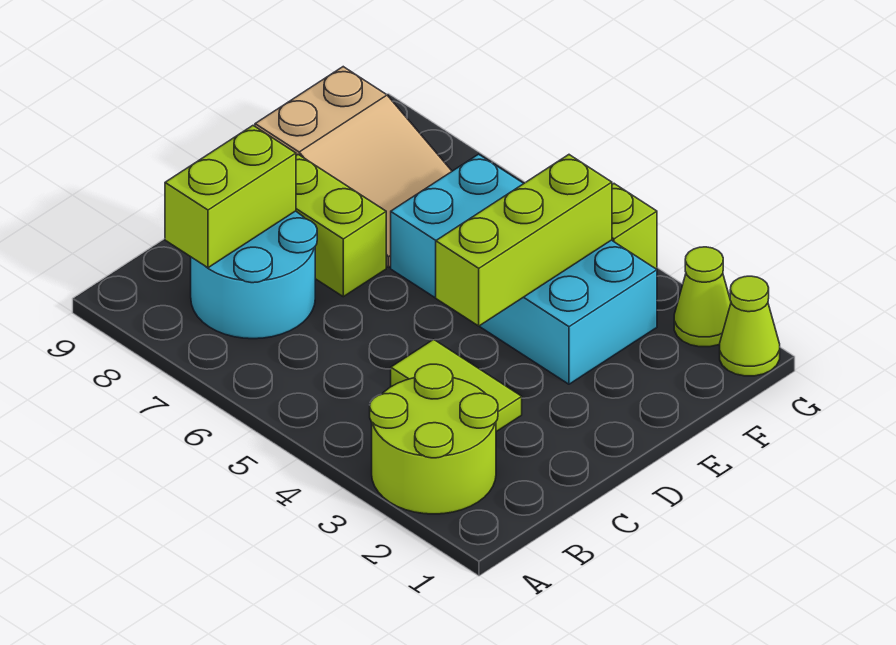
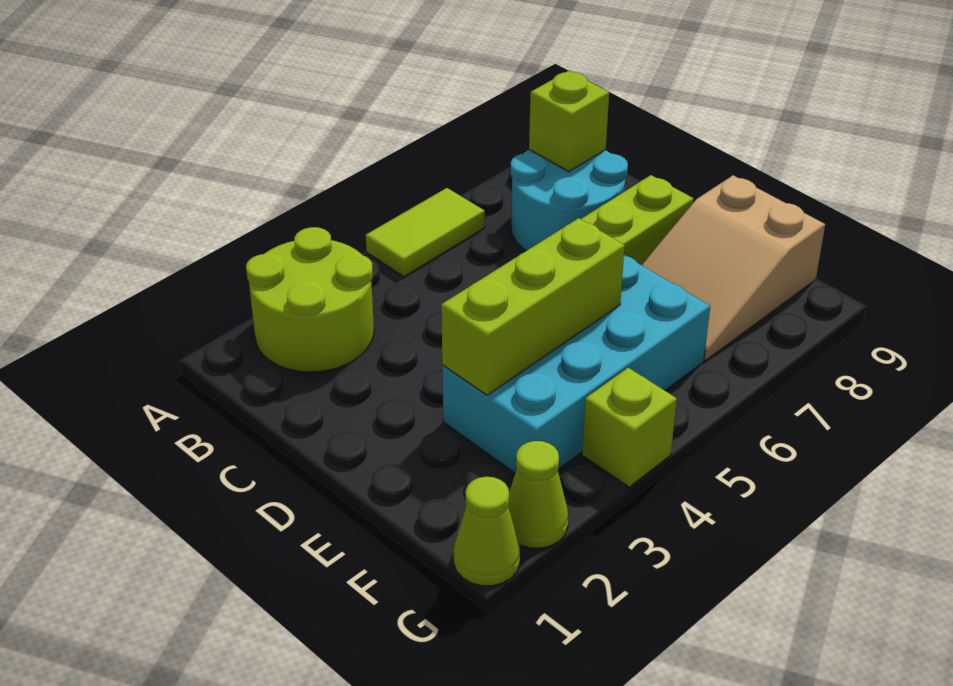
lime brick B8:C8 level 2 -> lime brick B8 level 2
lime tile C3:C4 level 1 -> lime tile A5:A6 level 1
lime brick D4:F4 level 2 -> lime brick E3:E5 level 2

